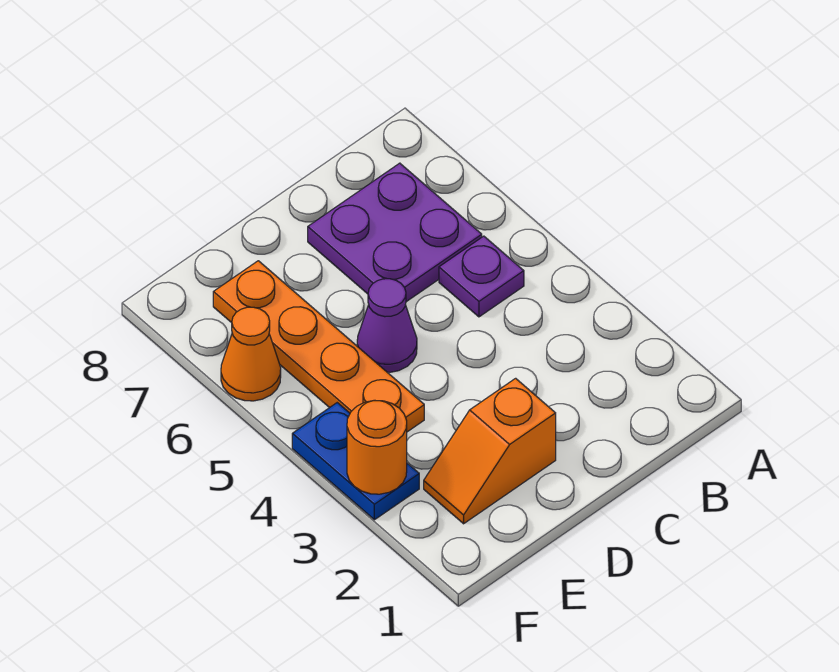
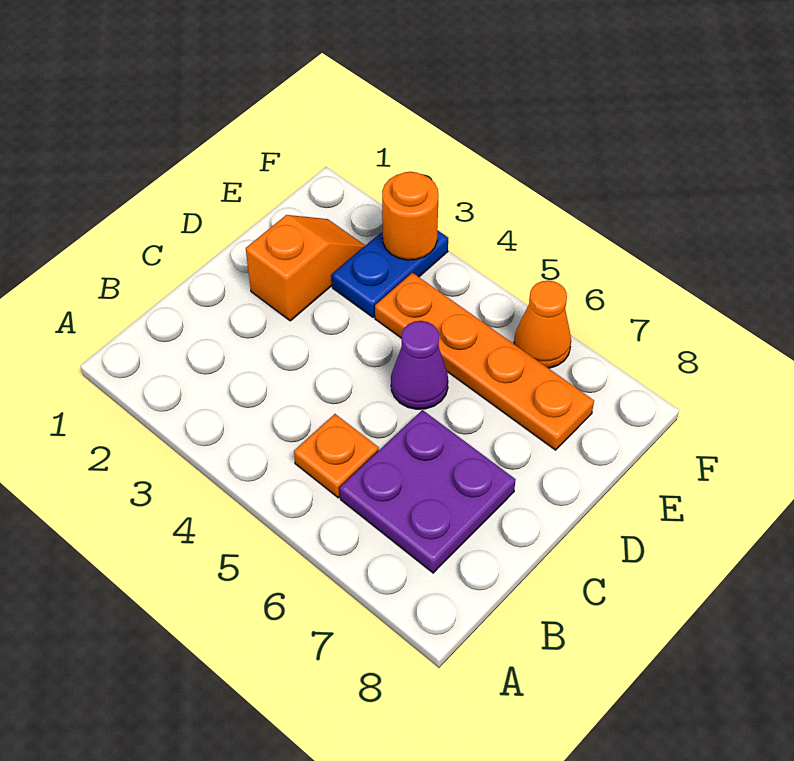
purple plate B5 level 1 -> orange plate B5 level 1
blue plate F3:F4 level 1 -> blue plate E3:F3 level 1

